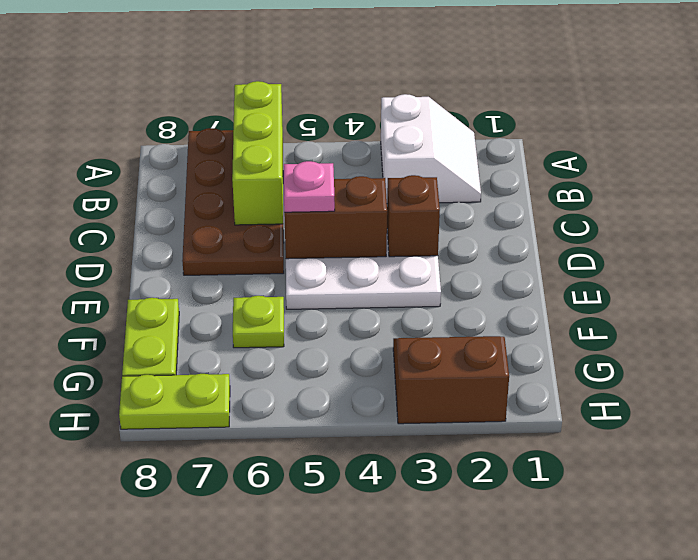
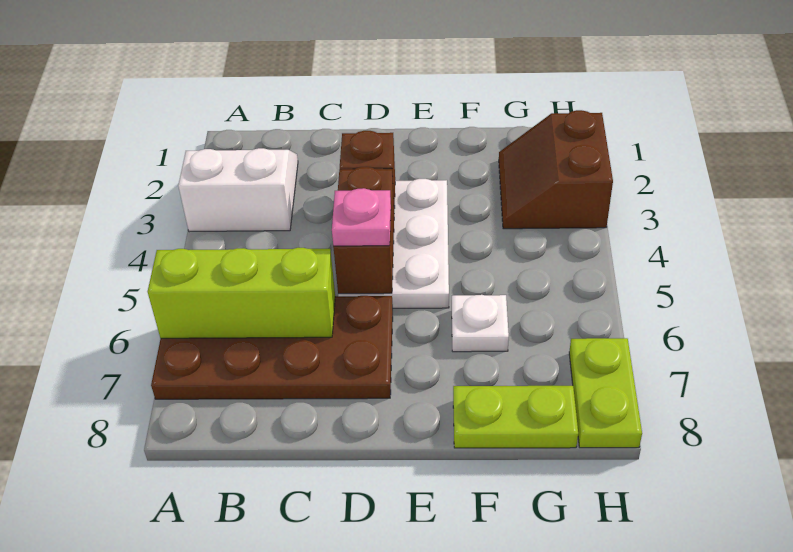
lime plate F6 level 1 -> white plate F6 level 1

